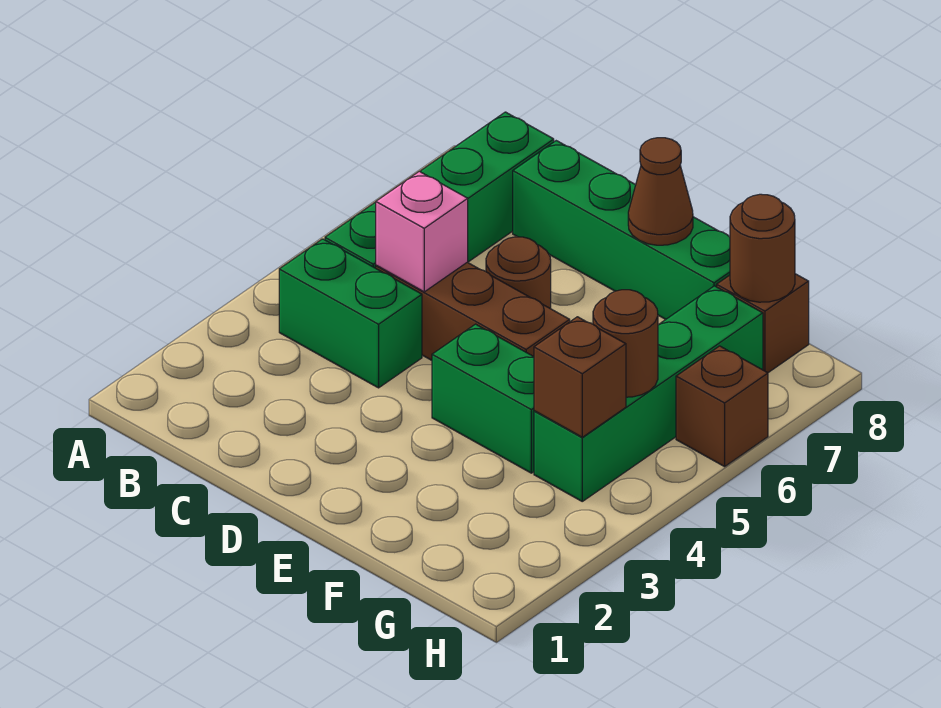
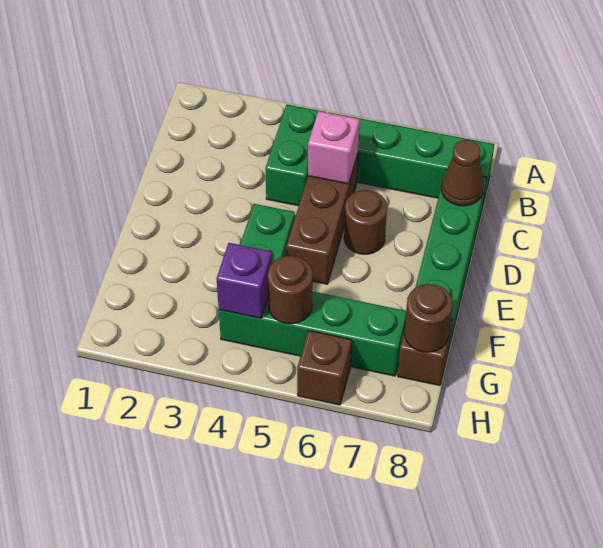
brown cone E8 level 2 -> brown cone C8 level 2
brown brick G4 level 2 -> purple brick G4 level 2

